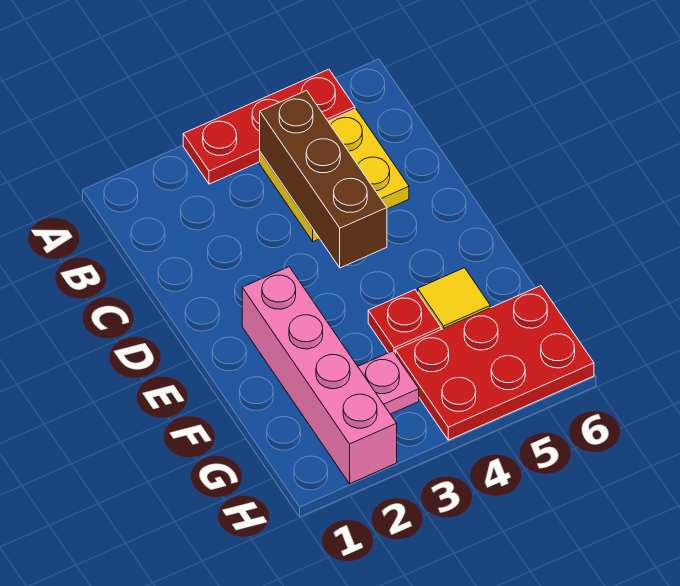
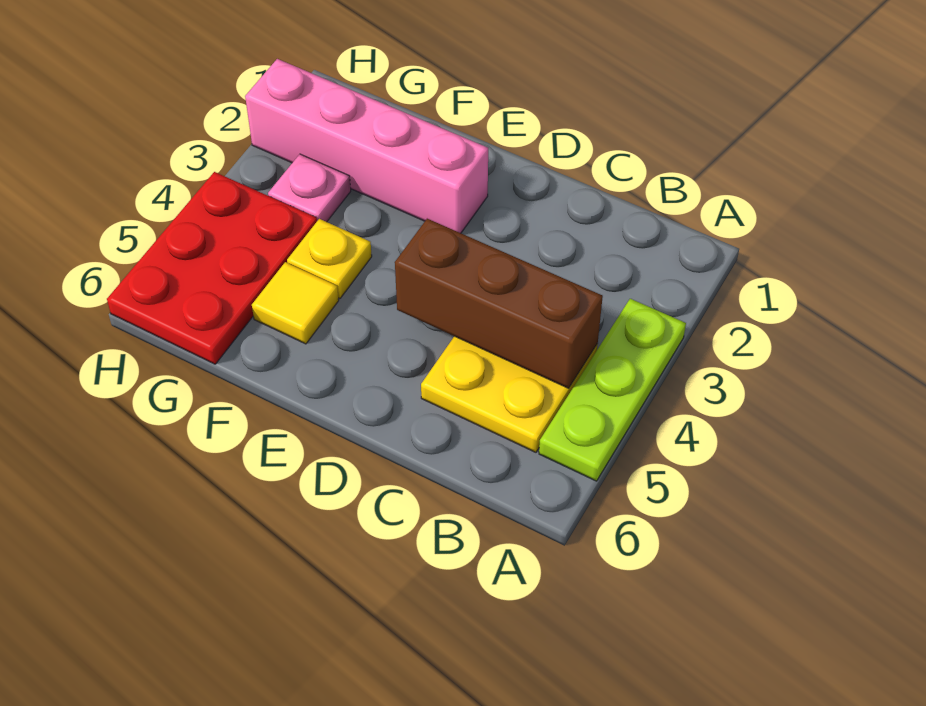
red plate A3:A5 level 1 -> lime plate A3:A5 level 1
red plate F4 level 1 -> yellow plate F4 level 1

